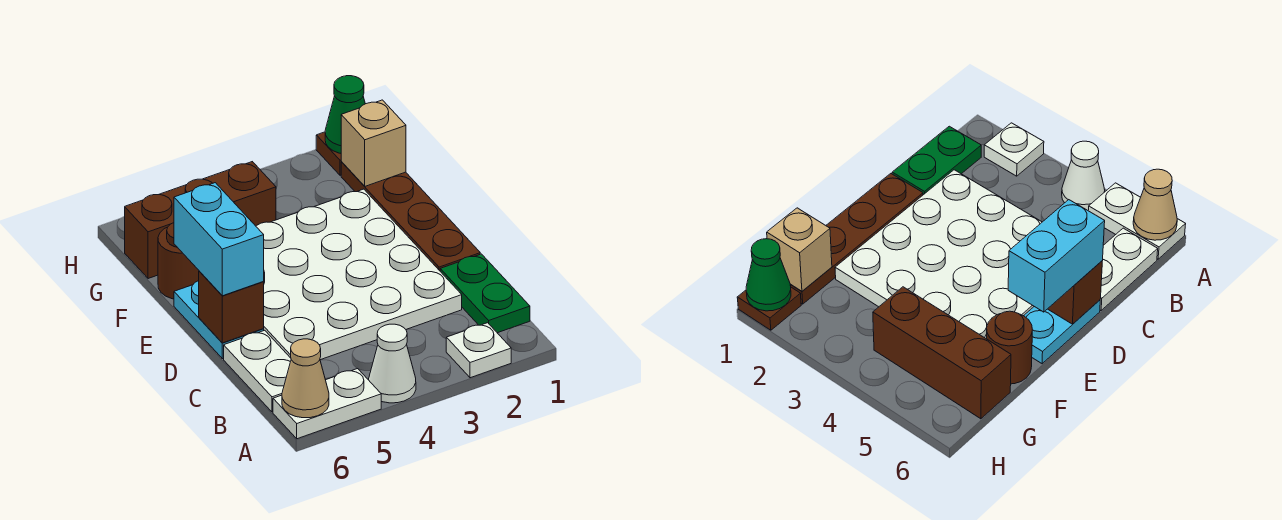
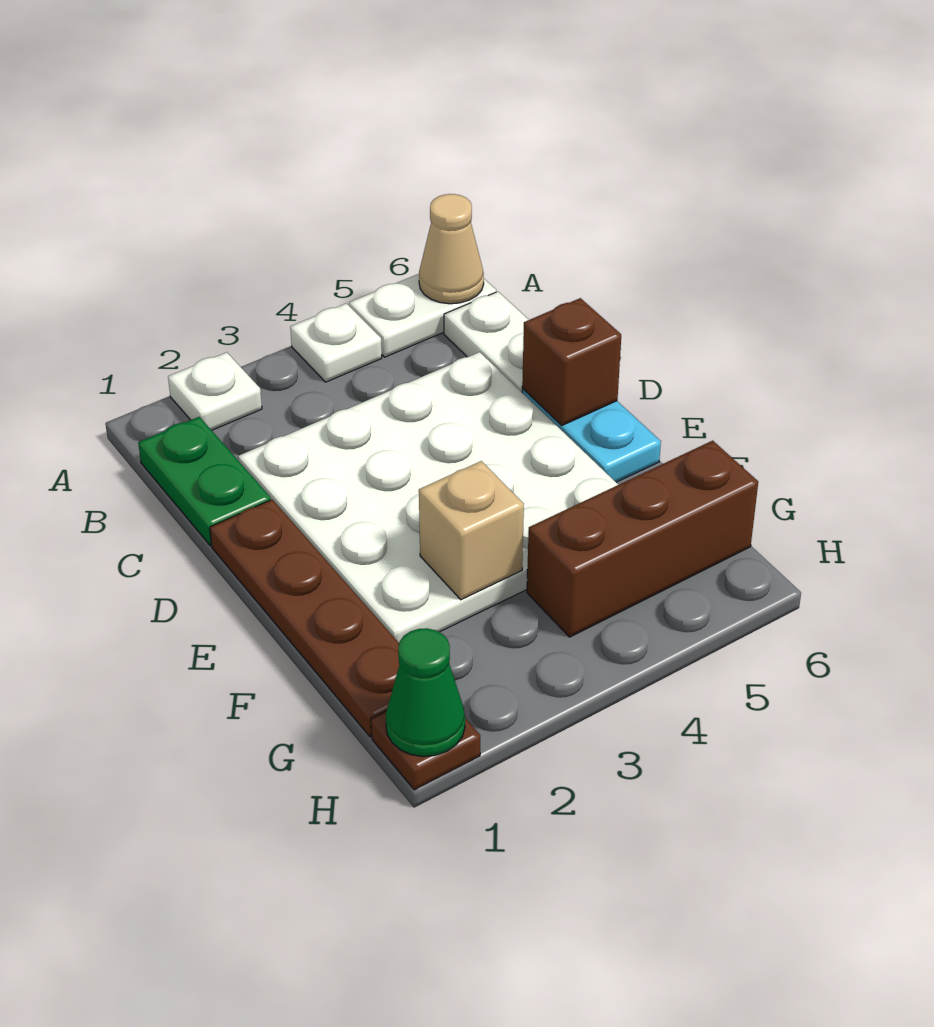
white cone A4 level 1 -> white plate A4 level 1
cyan brick D6:E6 level 3 -> none
brown round brick F6 level 1 -> none
tan brick G1 level 2 -> tan brick F3 level 2

